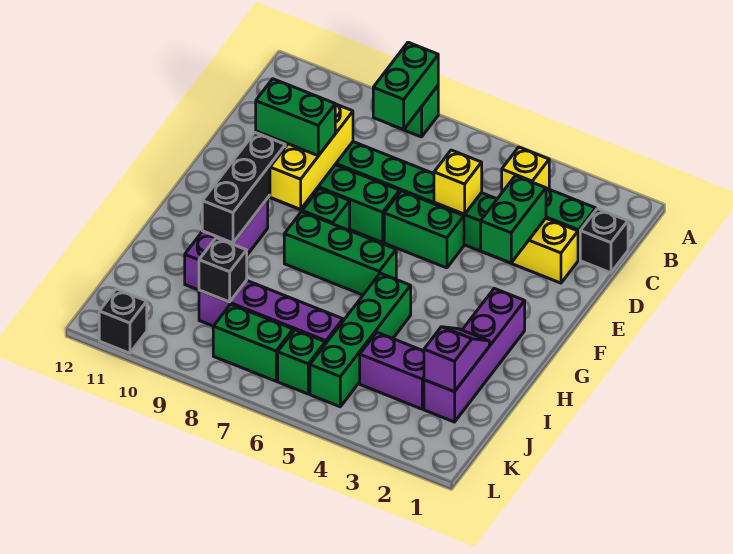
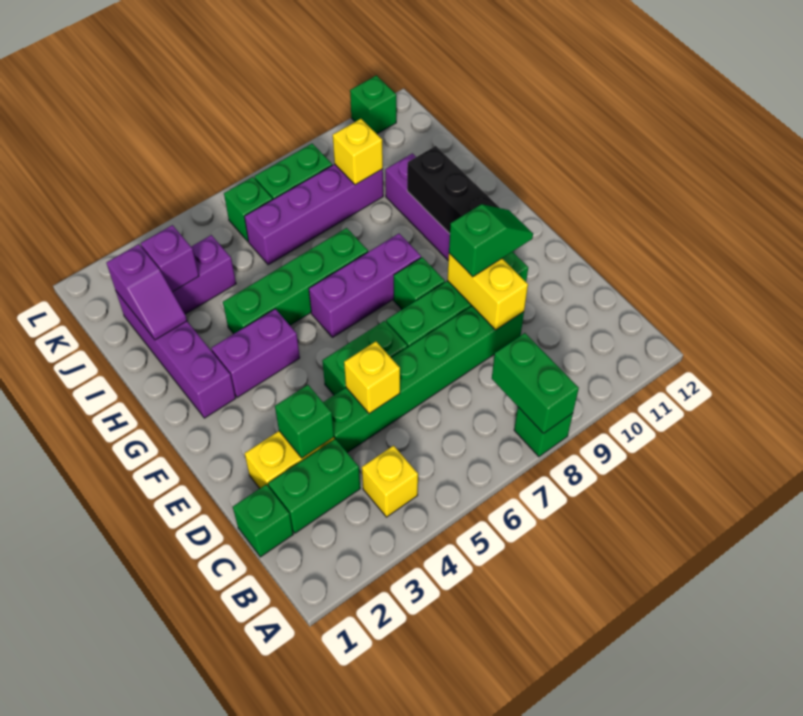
black brick C1 level 1 -> green brick C1 level 1
green brick D3:E3 level 2 -> green brick D3 level 2
yellow brick D9:F9 level 2 -> yellow brick D9:E9 level 2
green brick E9:E10 level 3 -> green slope E9:E10 level 3 top 9
none -> purple brick G3:G4 level 1
green brick G6:G8 level 1 -> purple brick G6:G8 level 1
green brick H5:K5 level 1 -> green brick H4:H7 level 1
none -> purple brick J3 level 2
black brick J9 level 2 -> yellow brick J9 level 2
black brick L11 level 1 -> green brick L11 level 1

